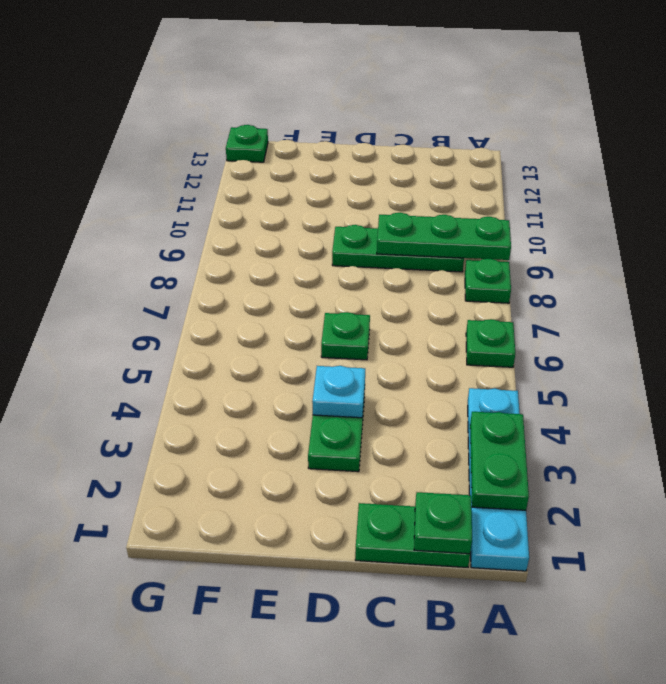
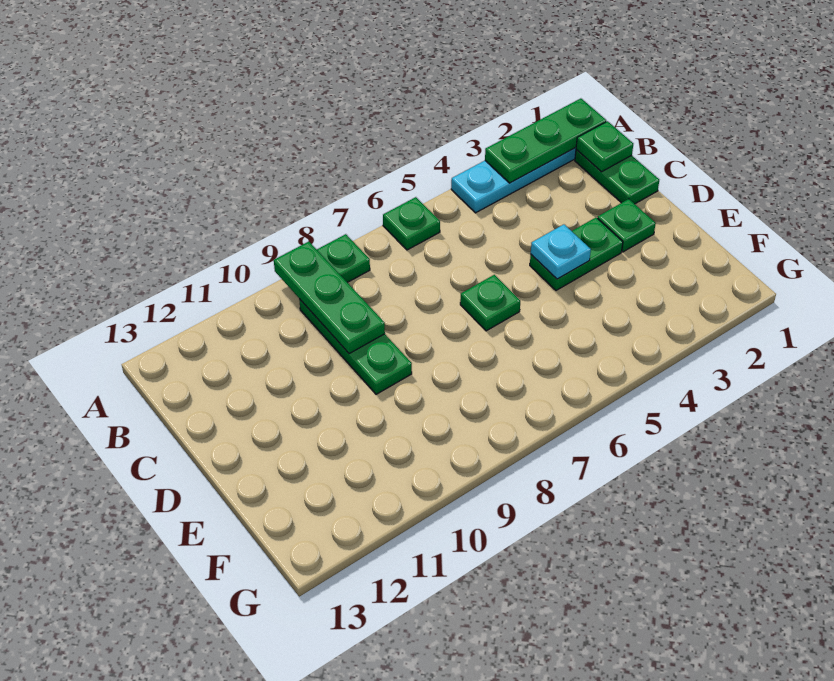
green plate A2:A3 level 2 -> green plate A1:A3 level 2
green plate G13 level 1 -> green plate D2 level 1

